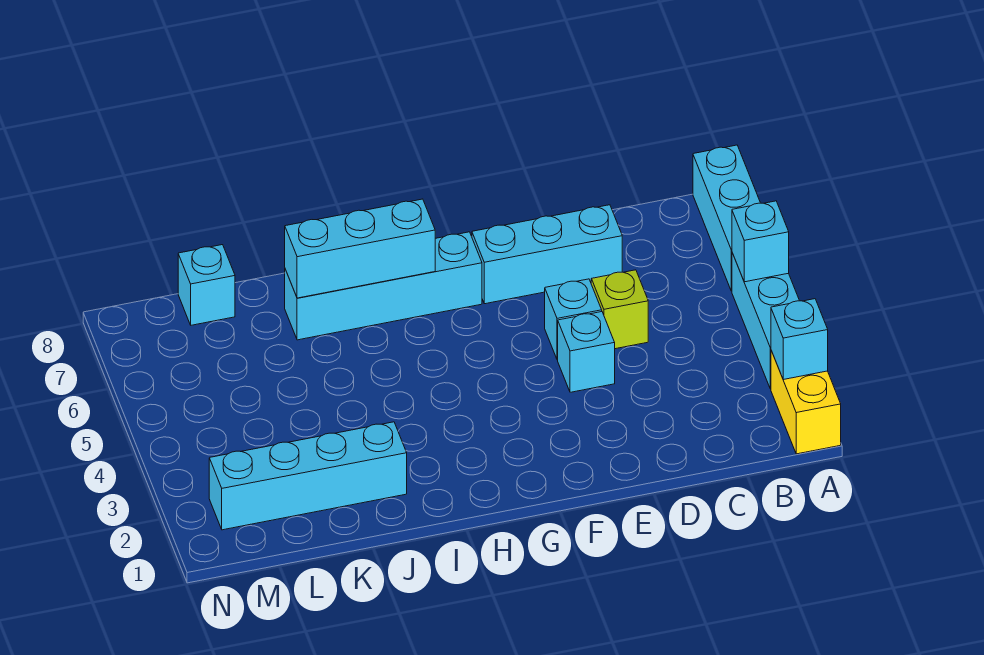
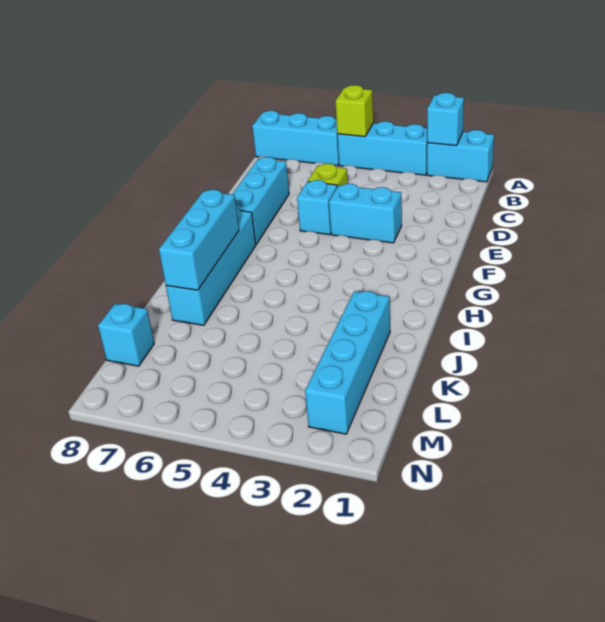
yellow brick A1:A2 level 1 -> cyan brick A1:A2 level 1
cyan brick A5 level 2 -> lime brick A5 level 2
cyan brick E4 level 1 -> cyan brick E3:E4 level 1

